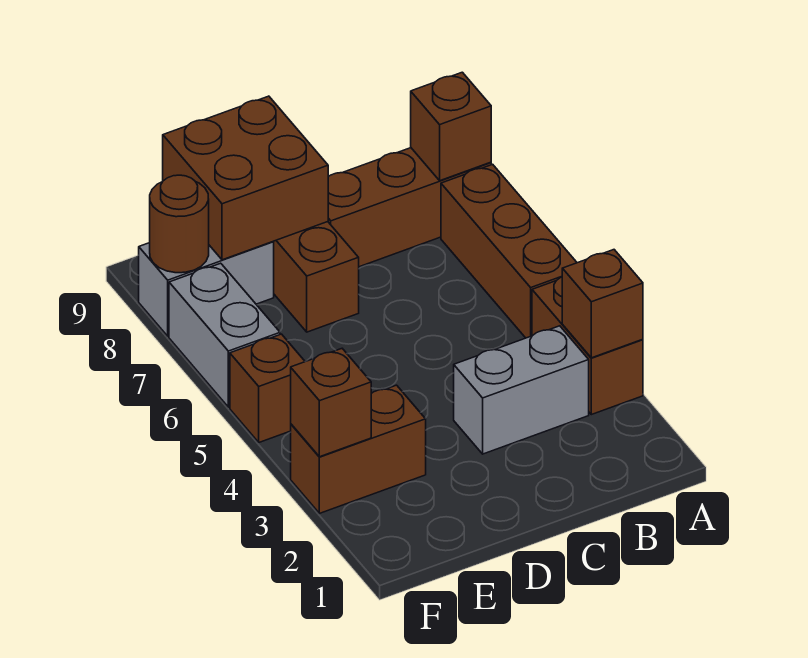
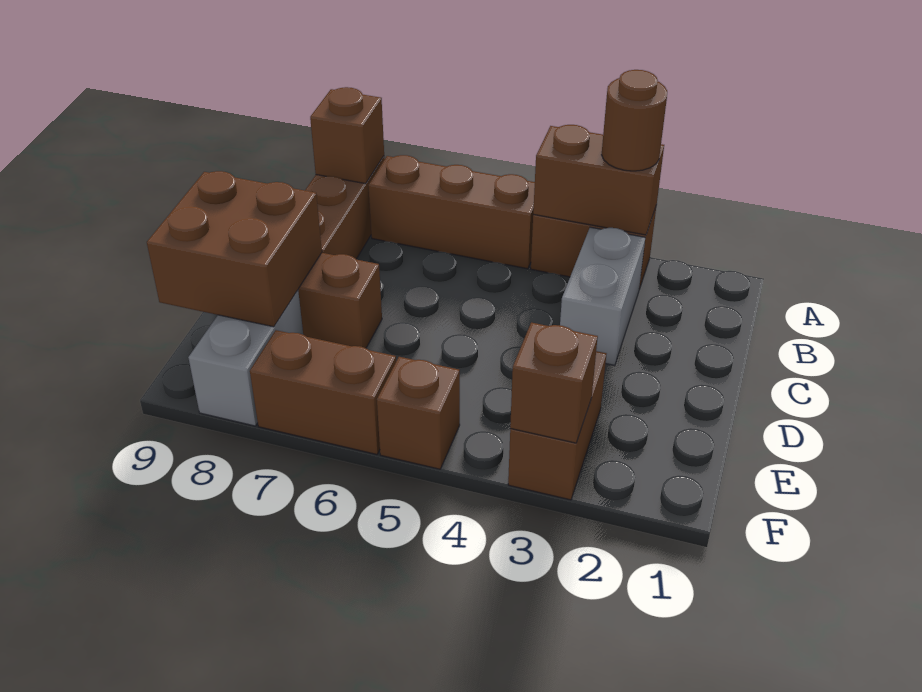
brown brick A3 level 2 -> brown brick A3:A4 level 2
grey brick F6:F7 level 1 -> brown brick F6:F7 level 1
brown round brick F8 level 2 -> brown round brick A3 level 3

